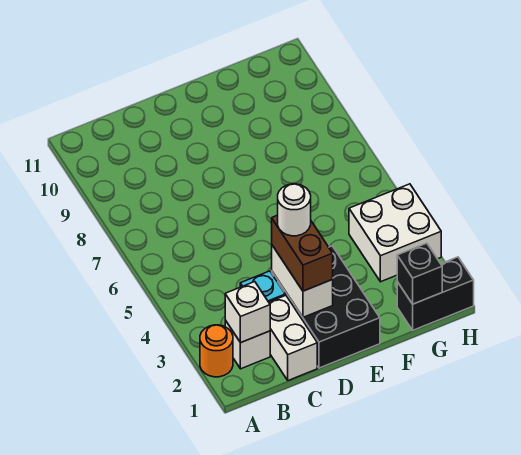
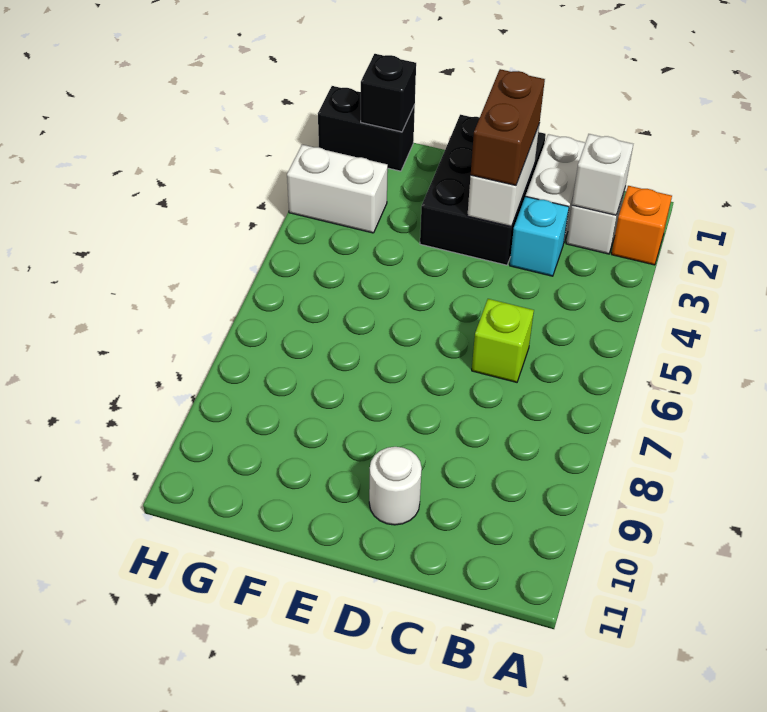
orange round brick A2 level 1 -> orange brick A2 level 1
none -> lime brick C6 level 1
white round brick D3 level 4 -> white round brick D10 level 1
white brick G3:H4 level 1 -> white brick G3:H3 level 1

